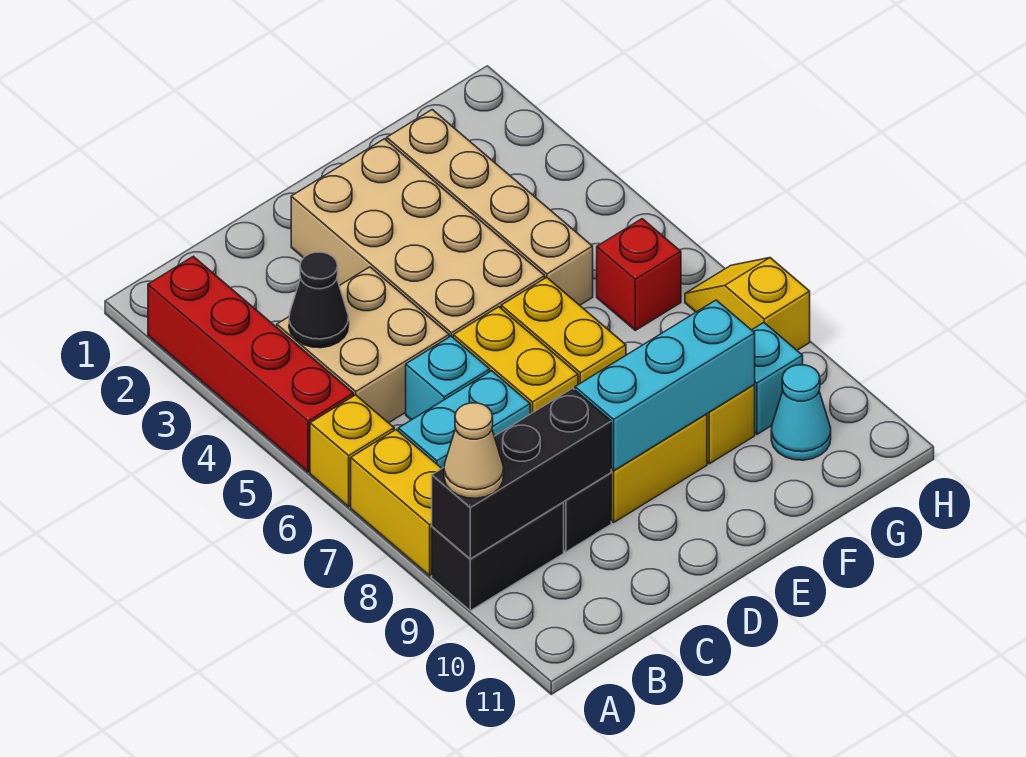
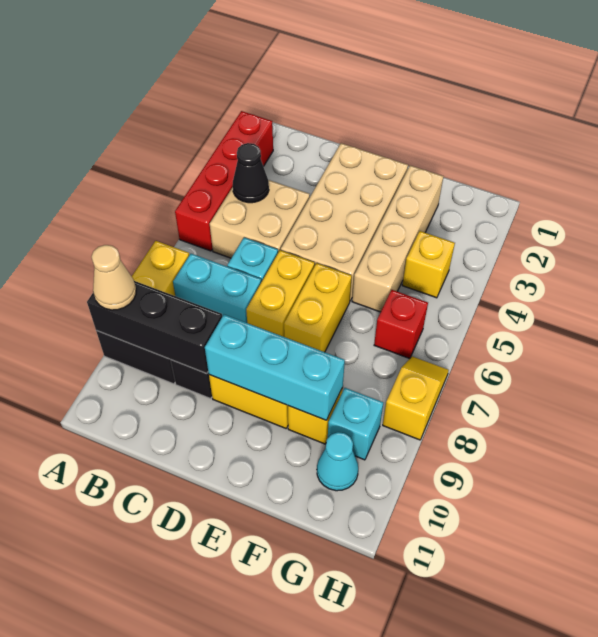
yellow brick A6 level 1 -> yellow brick G4 level 1

